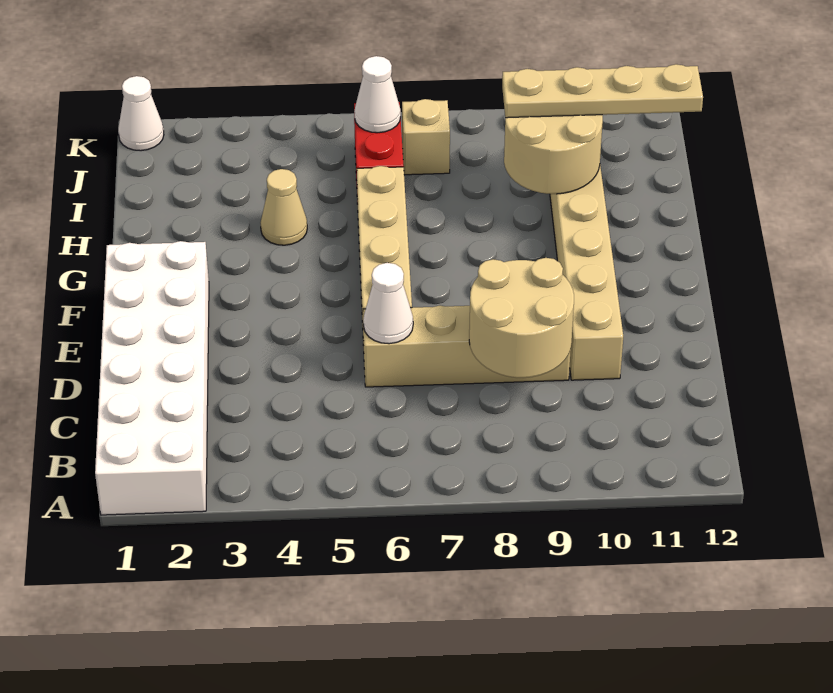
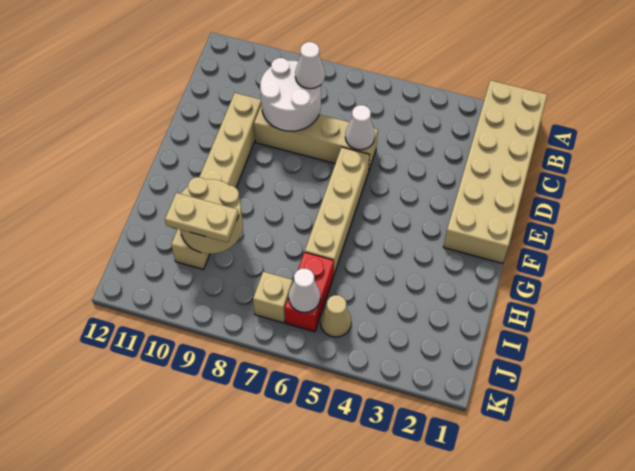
white brick A1:F2 level 1 -> tan brick A1:F2 level 1
tan round brick C8:D9 level 2 -> white round brick C8:D9 level 2
tan cone H4 level 1 -> tan cone J5 level 1
tan plate I9:I12 level 3 -> tan plate I9:I10 level 3
white cone K1 level 1 -> white cone C8 level 3

